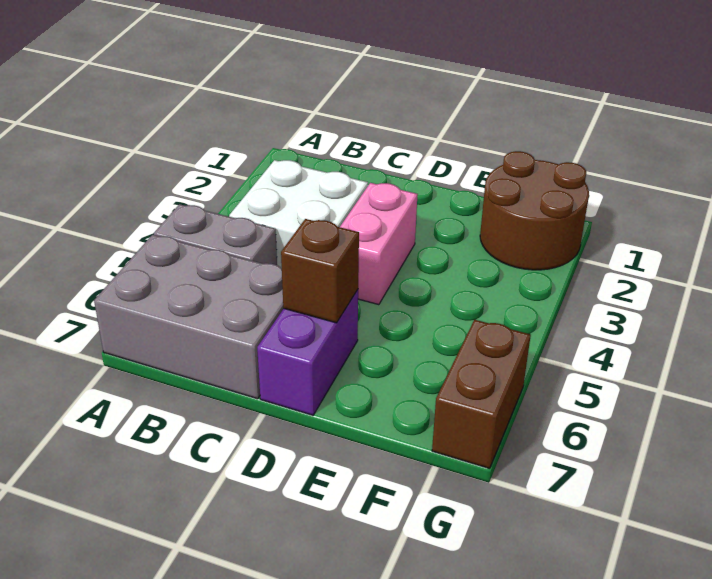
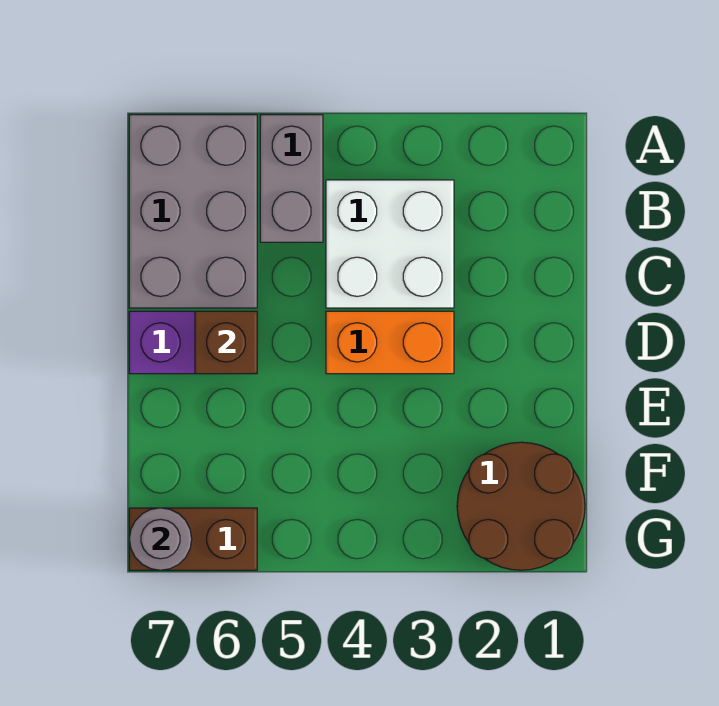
pink brick D3:D4 level 1 -> orange brick D3:D4 level 1
none -> grey round brick G7 level 2

